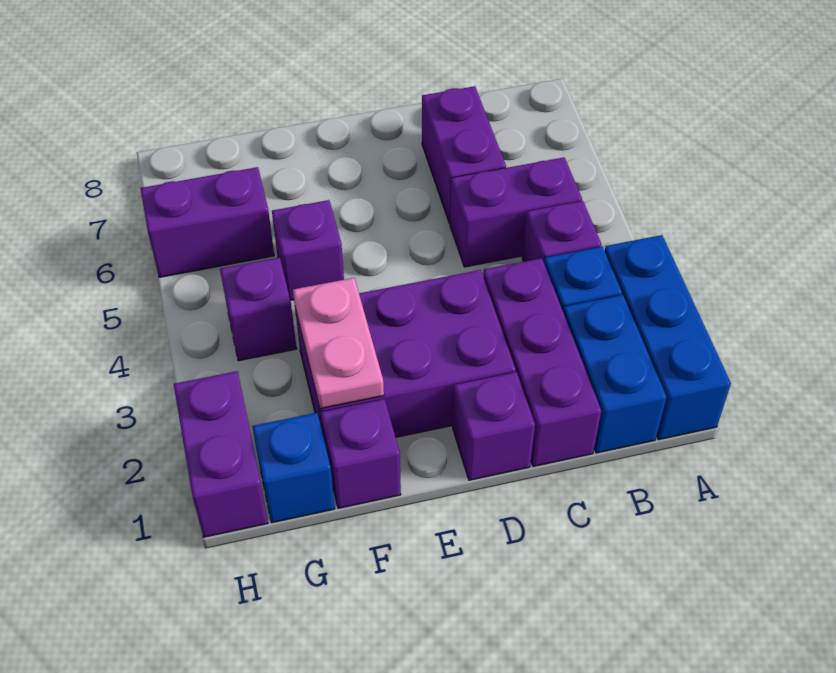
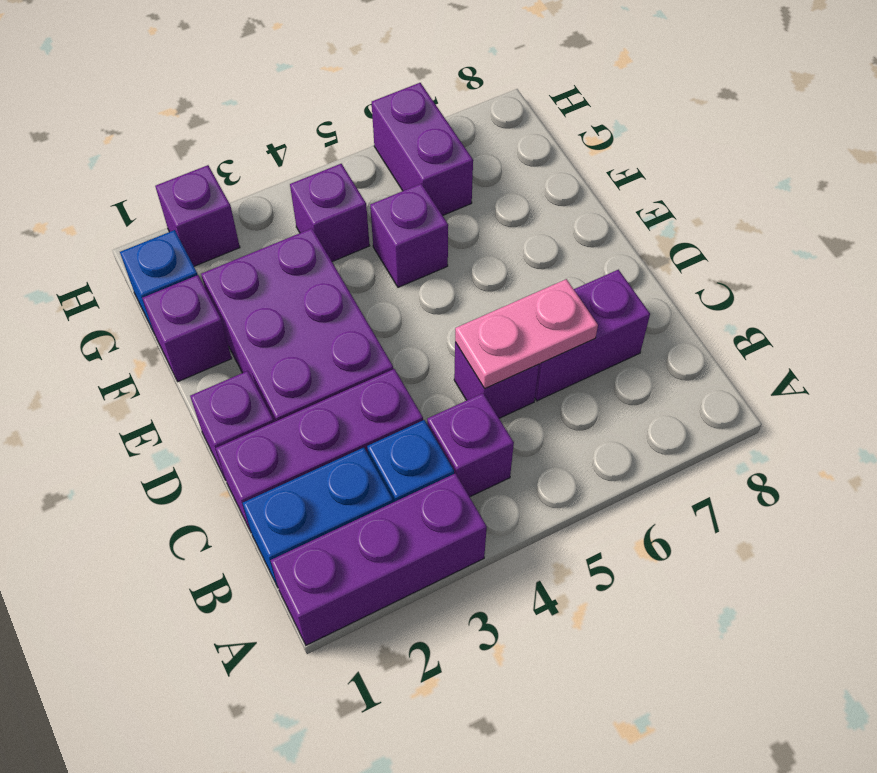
blue brick A1:A3 level 1 -> purple brick A1:A3 level 1
purple brick B5:C5 level 1 -> purple brick C5 level 1
pink plate F2:F3 level 2 -> pink plate C5:C6 level 2
purple brick H1:H2 level 1 -> purple brick H2 level 1

